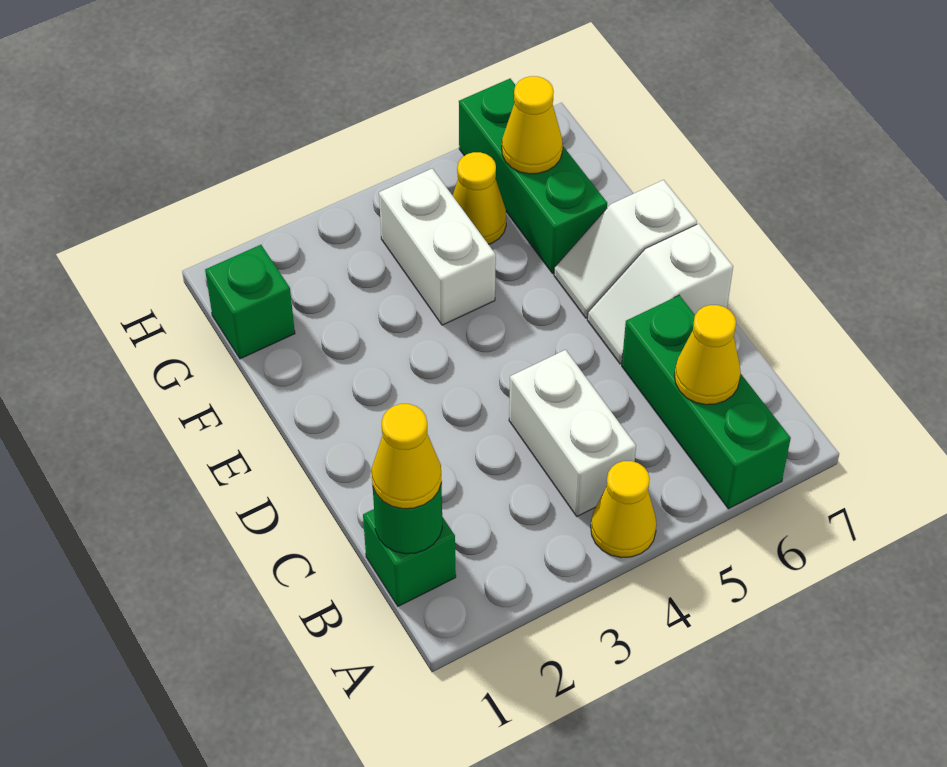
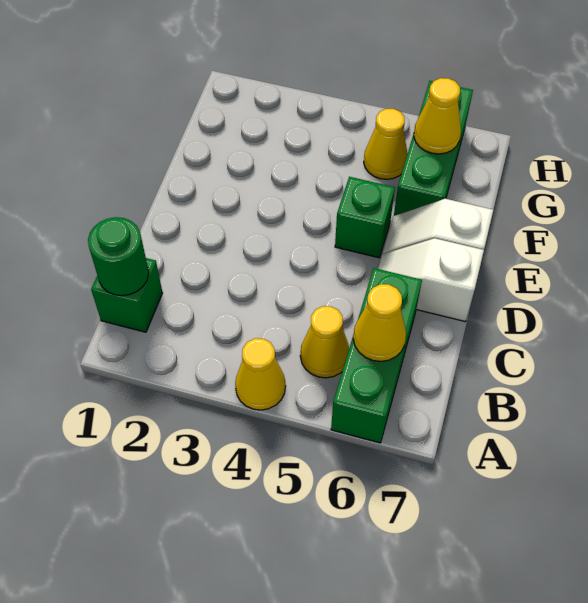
yellow cone B1 level 3 -> yellow cone B5 level 1
white brick B4:C4 level 1 -> none
white brick F4:G4 level 1 -> none
green brick G1 level 1 -> green brick E5 level 1

